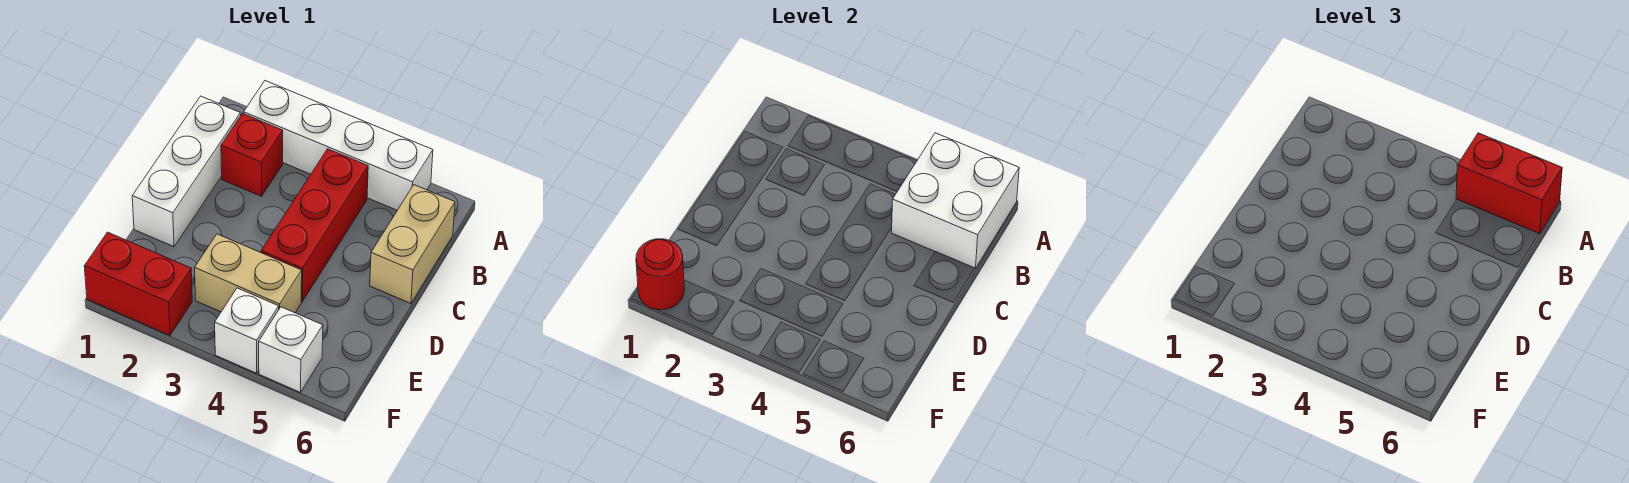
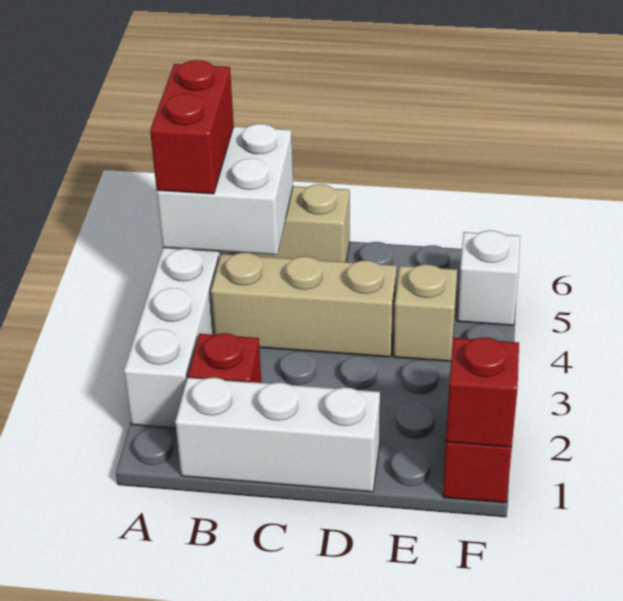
red brick B4:D4 level 1 -> tan brick B4:D4 level 1
tan brick E3:E4 level 1 -> tan brick E4 level 1
red round brick F1 level 2 -> red brick F1 level 2
white brick F4 level 1 -> none

